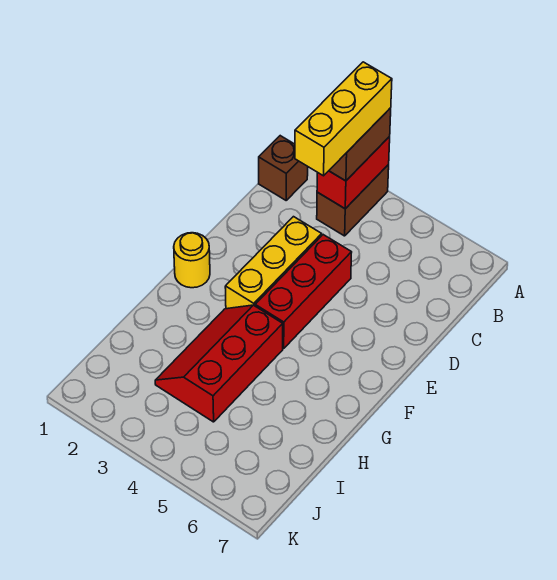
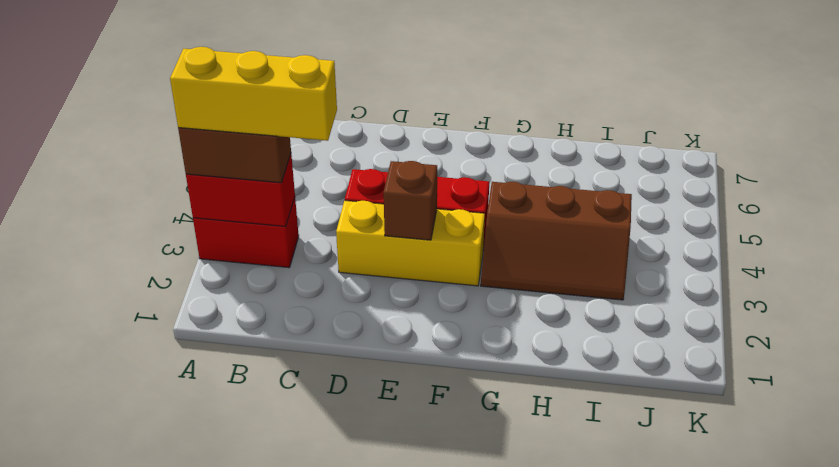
brown brick A3:B3 level 1 -> red brick A3:B3 level 1
brown brick B1 level 1 -> brown brick E3 level 2
yellow round brick F1 level 1 -> none
red slope G3:I4 level 1 top 4 -> brown slope G3:I4 level 1 top 4

